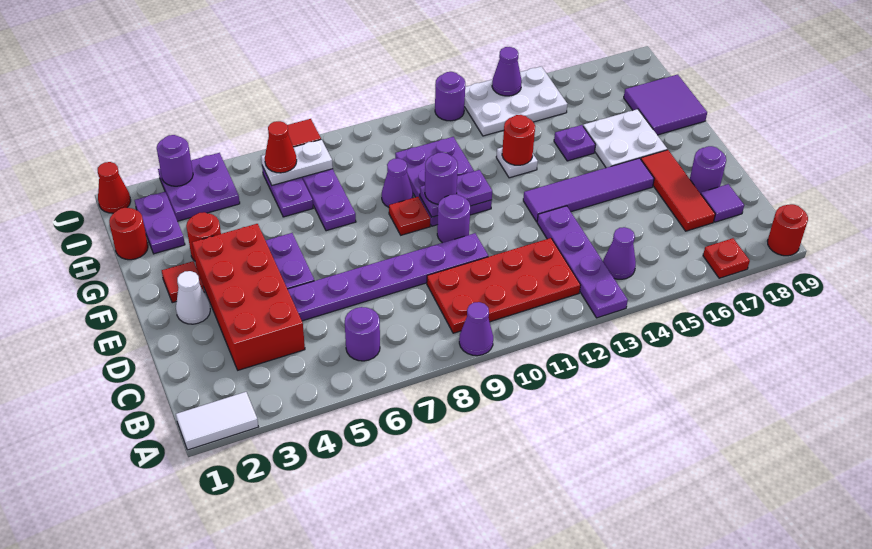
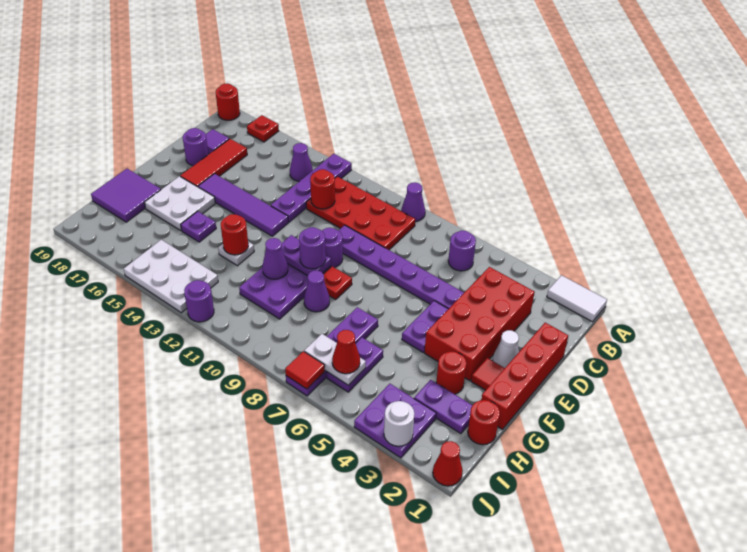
none -> red round brick C12 level 2
none -> red brick D1:G1 level 1
purple plate H2:I2 level 1 -> purple plate H2:H3 level 1
purple round brick J3 level 2 -> white round brick J3 level 2
purple cone J14 level 2 -> purple cone G11 level 2

